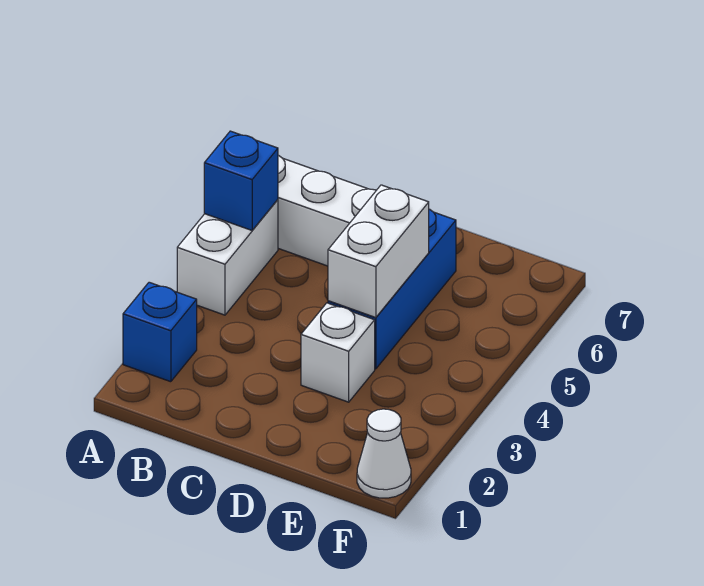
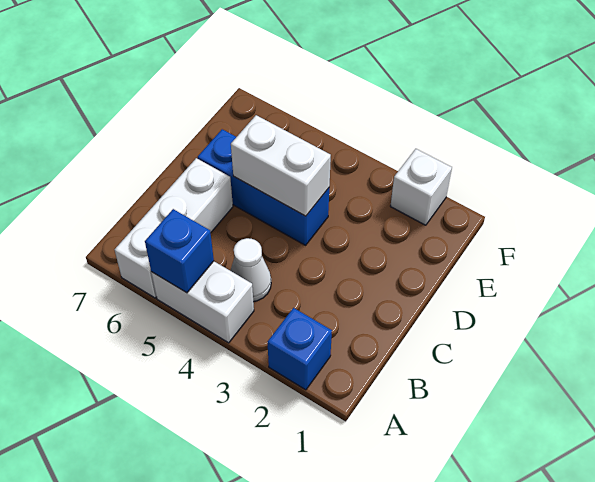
white brick D3 level 1 -> white brick F2 level 1
white cone F1 level 1 -> white cone B4 level 1

